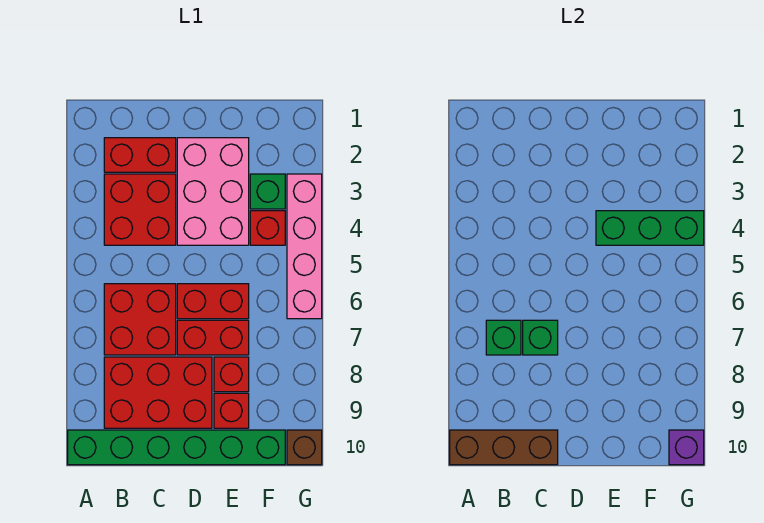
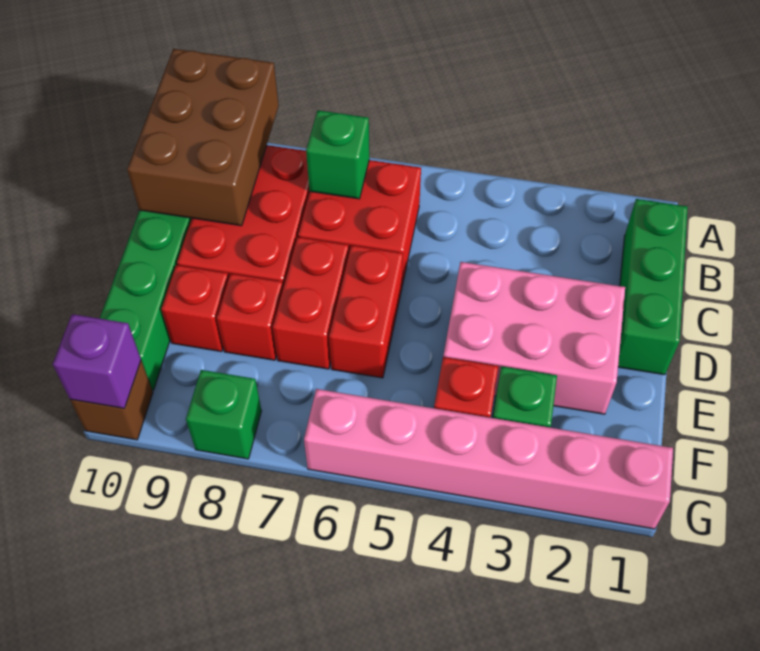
brown brick A10:C10 level 2 -> brown brick A9:C10 level 2
red brick B2:C2 level 1 -> none
red brick B3:C4 level 1 -> none
green brick C7 level 2 -> green brick G8 level 1
green brick E4:G4 level 2 -> green brick B1:D1 level 1
pink brick G3:G6 level 1 -> pink brick G1:G6 level 1

